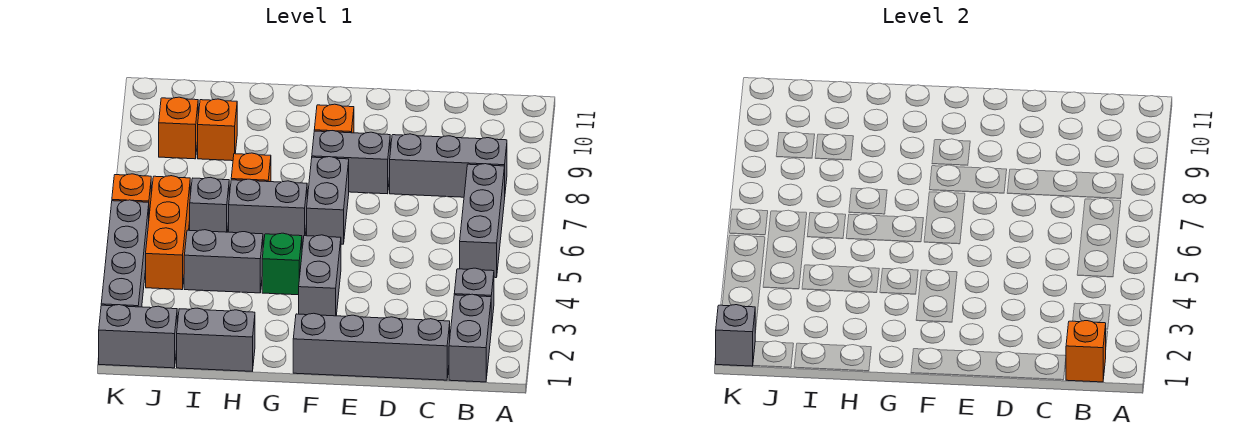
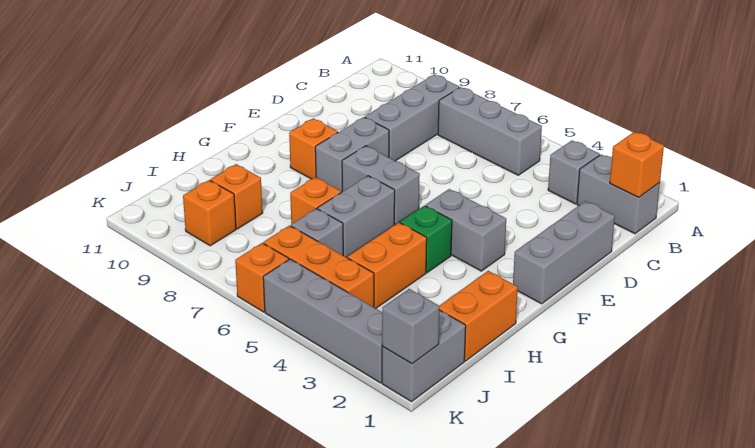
grey brick C1:F1 level 1 -> grey brick D1:F1 level 1
grey brick H1:I1 level 1 -> orange brick H1:I1 level 1
grey brick H4:I4 level 1 -> orange brick H4:I4 level 1

